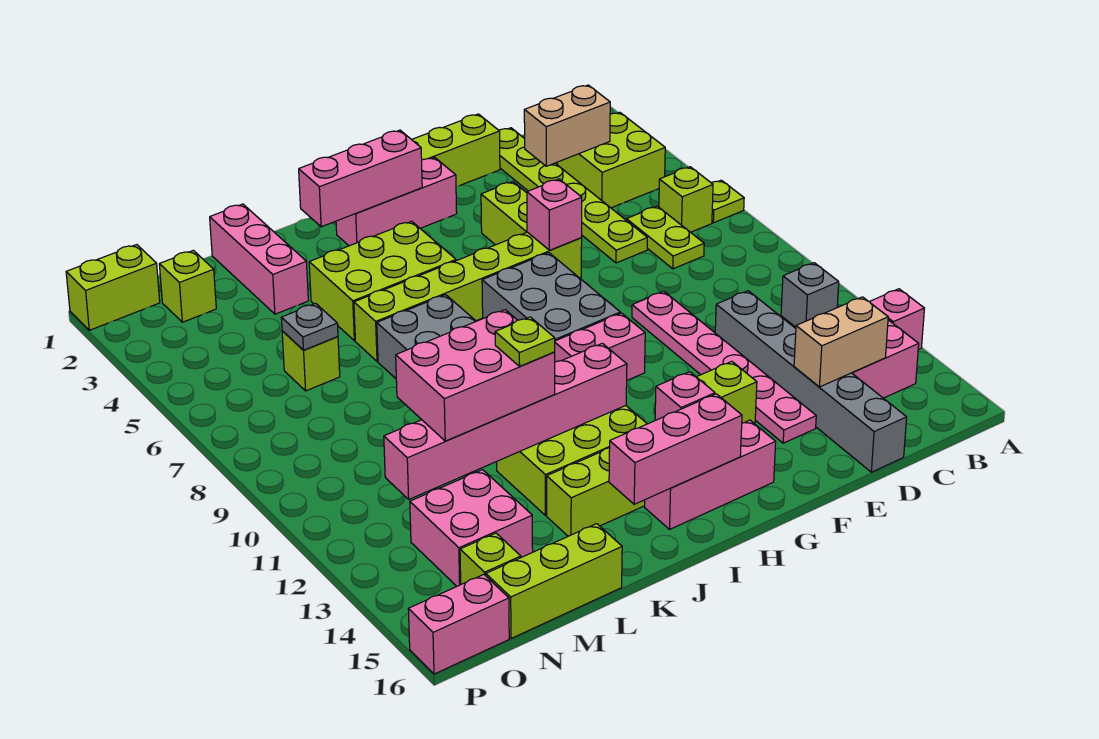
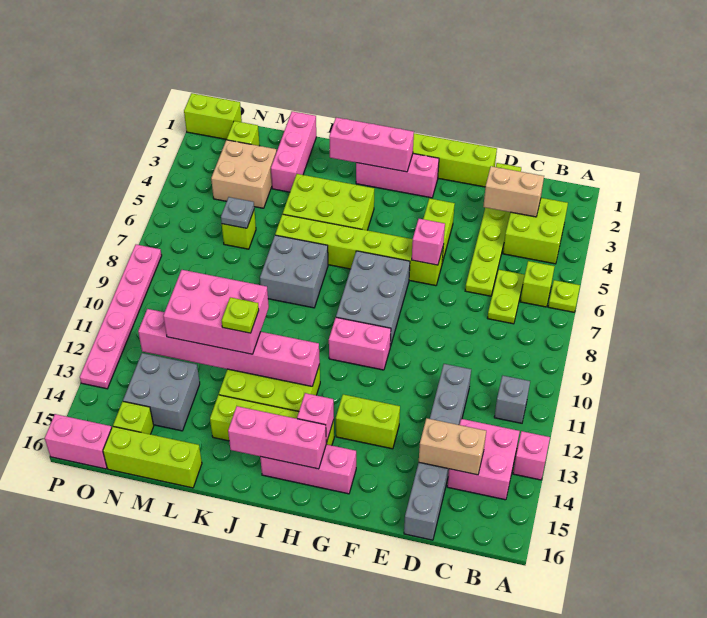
pink plate E9:E14 level 1 -> pink plate P8:P13 level 1
none -> tan brick M3:N4 level 1
pink brick M13:N14 level 1 -> grey brick M13:N14 level 1

